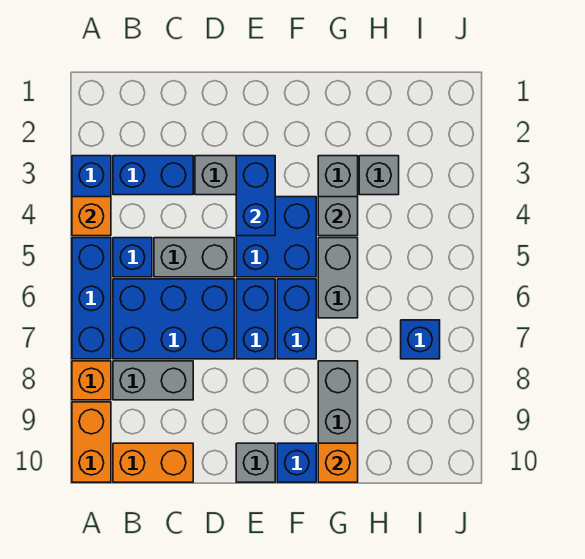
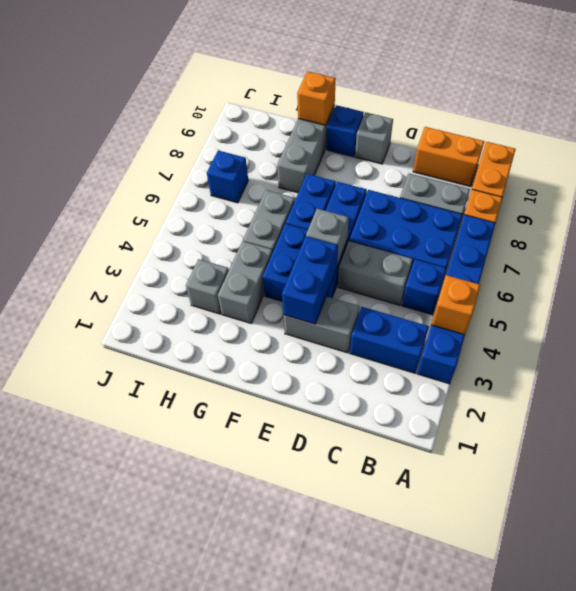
grey brick G4 level 2 -> grey brick E5 level 2

